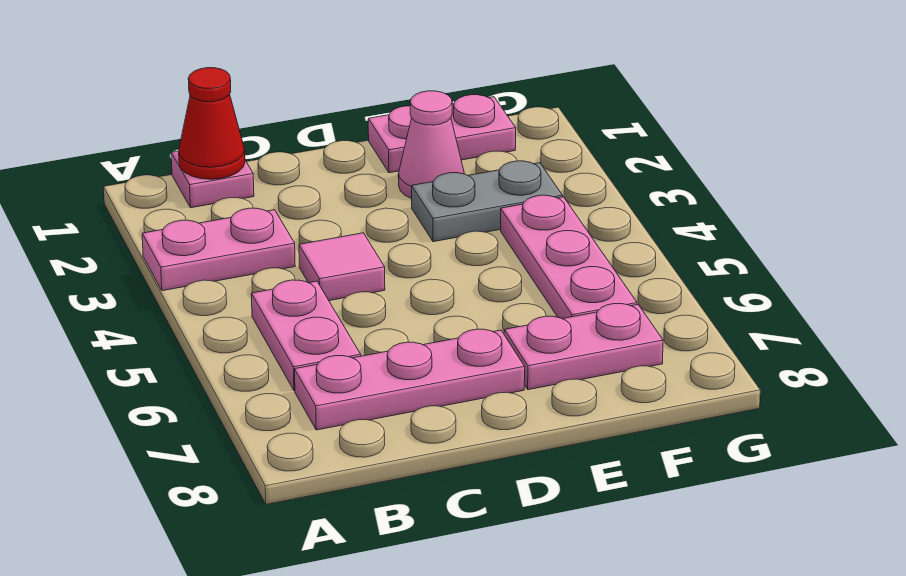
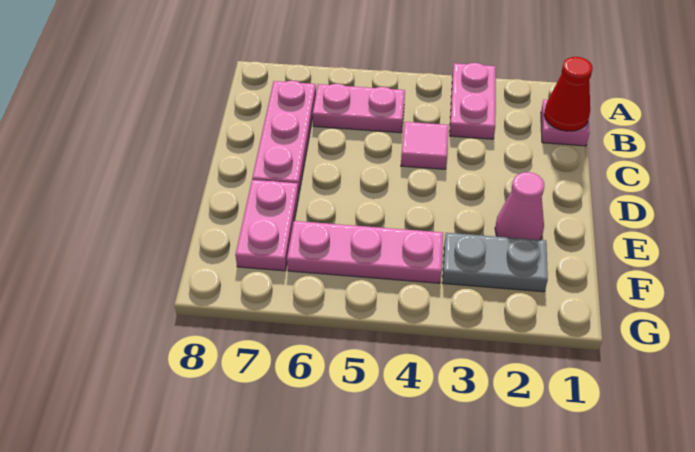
pink plate E1:F1 level 1 -> none
grey plate E3:F3 level 1 -> grey plate F2:F3 level 1

